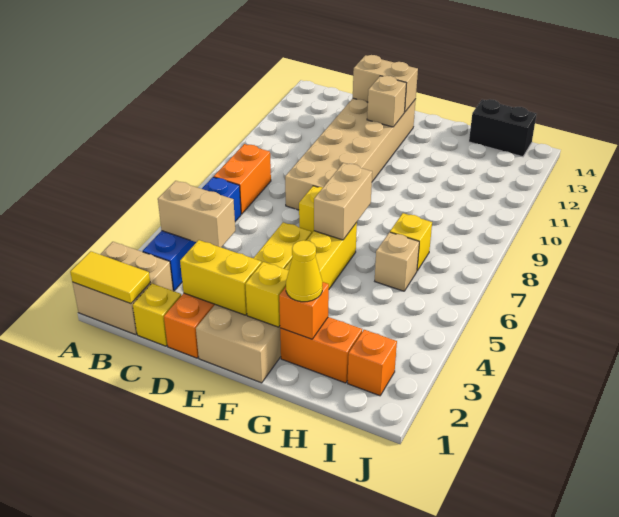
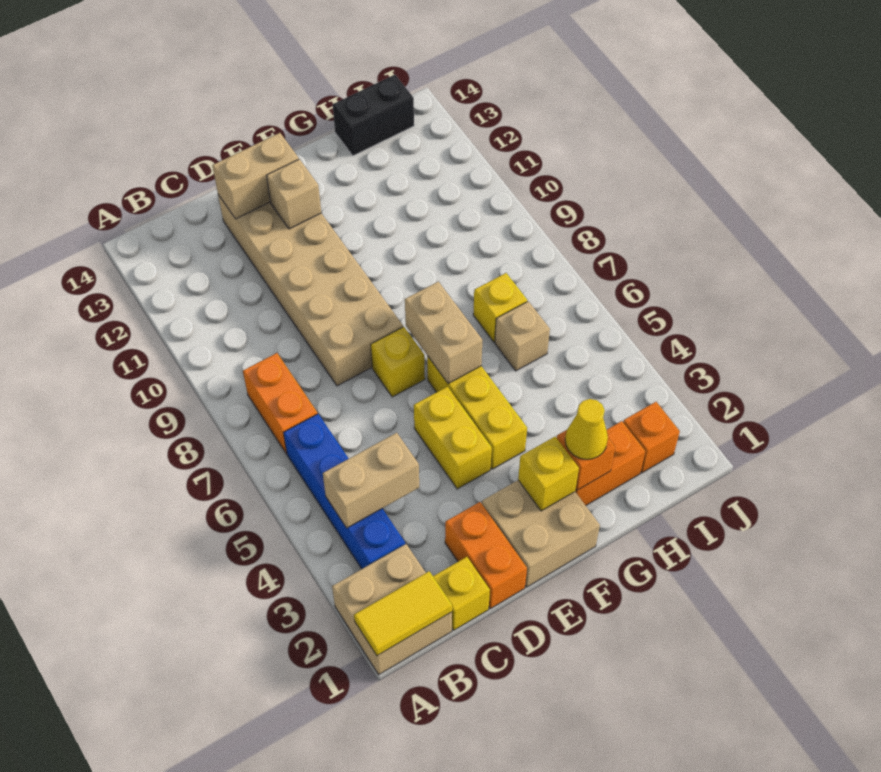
yellow brick D2:E2 level 2 -> none

